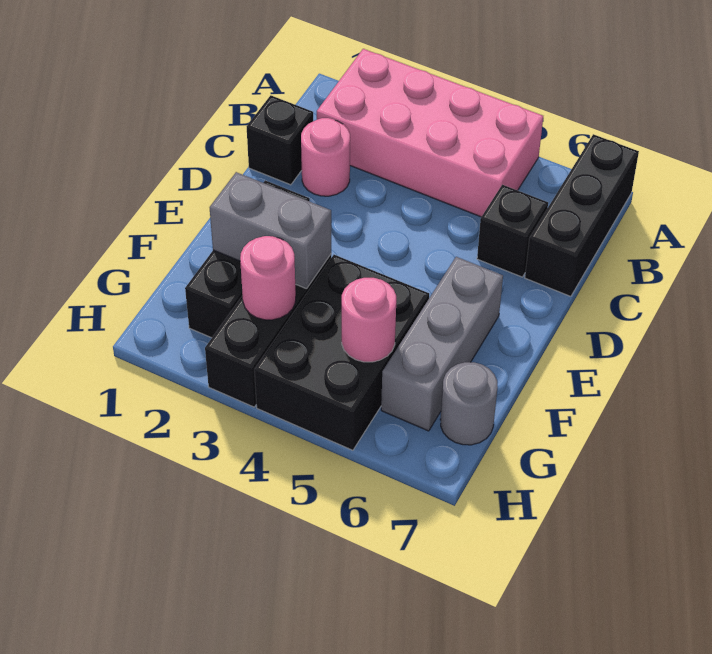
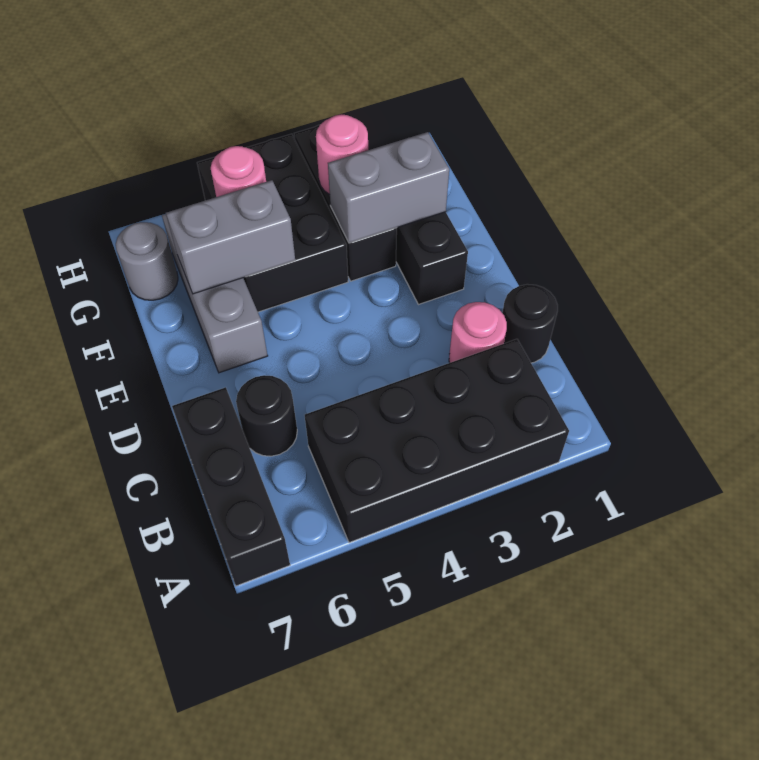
pink brick A2:B5 level 1 -> black brick A2:B5 level 1
black brick C1 level 1 -> black round brick C1 level 1
black brick C6 level 1 -> black round brick C6 level 1
none -> grey brick F5:F6 level 2

